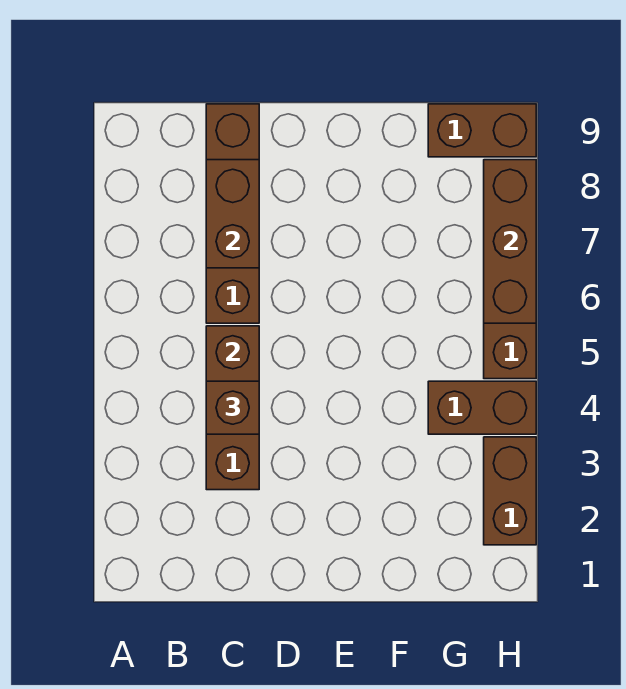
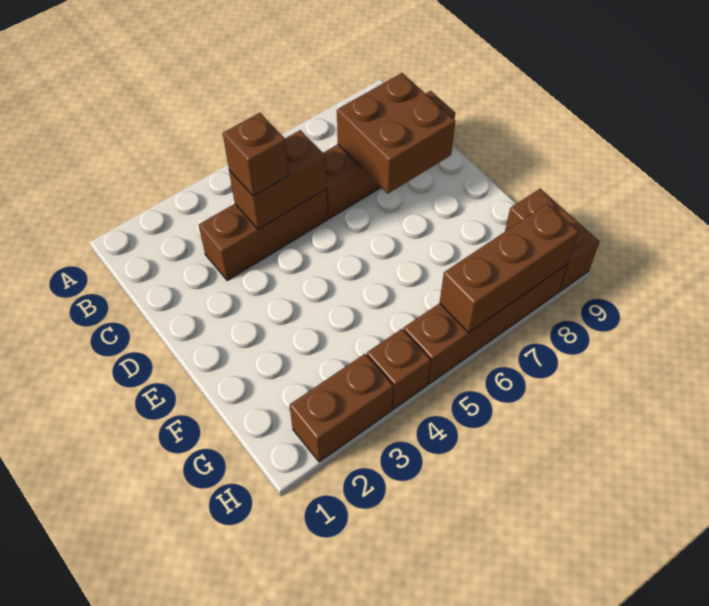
brown brick C7:C8 level 2 -> brown brick C7:D8 level 2
brown brick G4:H4 level 1 -> brown brick H4 level 1

